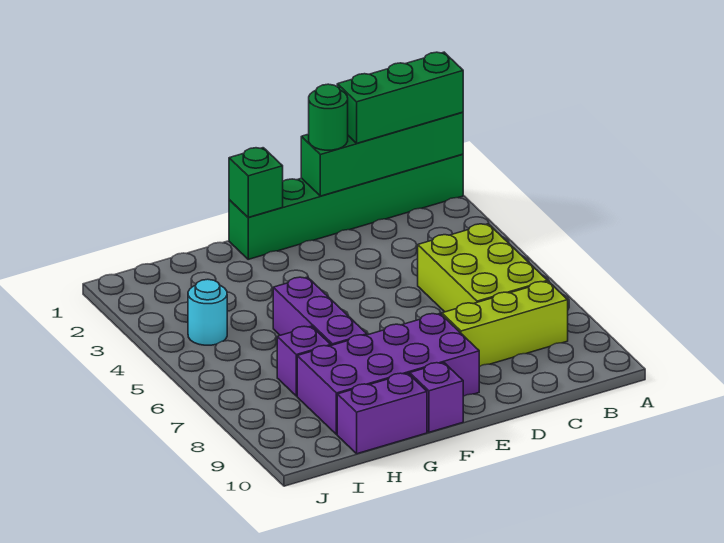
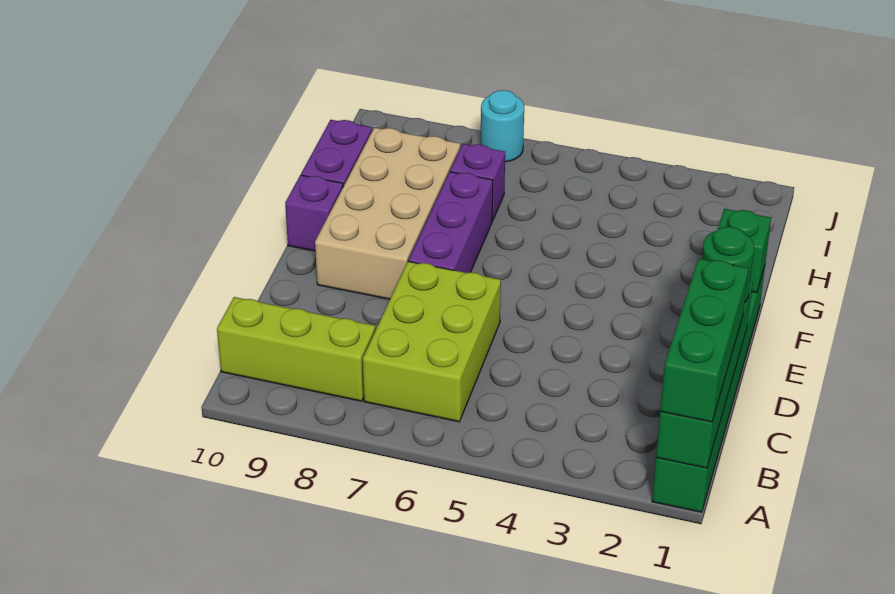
lime brick B5:C7 level 1 -> lime brick B6:D7 level 1
lime brick B8:D8 level 1 -> lime brick B8:B10 level 1
purple brick E8:H9 level 1 -> tan brick E8:H9 level 1
purple brick G5:G7 level 1 -> purple brick E7:G7 level 1
cyan round brick I4 level 1 -> cyan round brick J7 level 1

